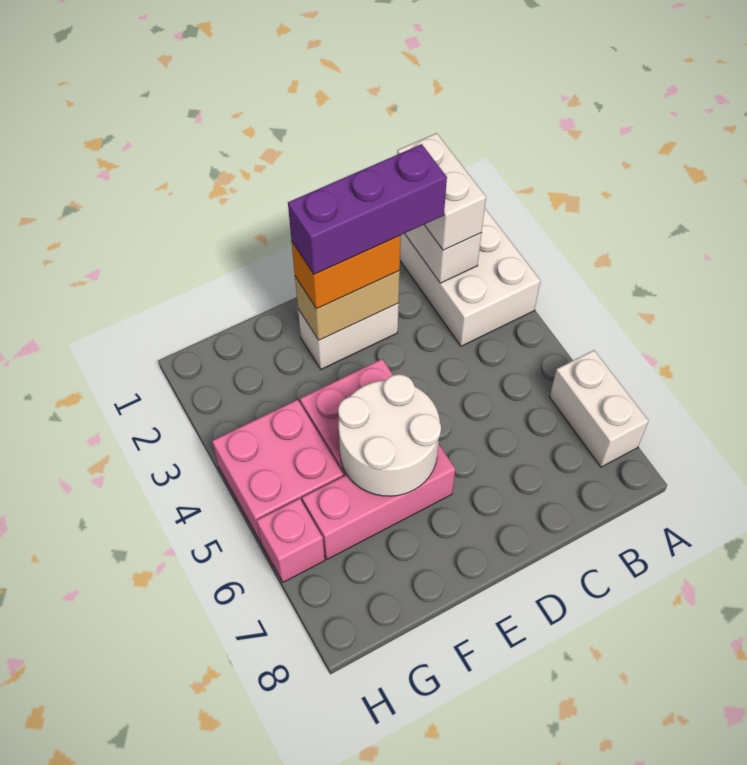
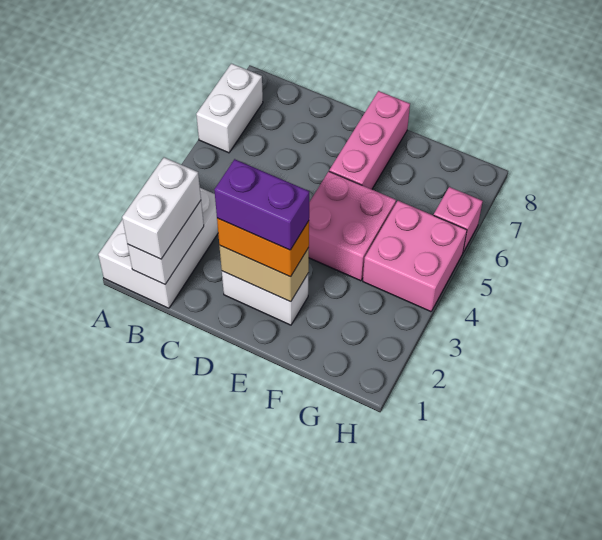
purple brick C2:E2 level 4 -> purple brick D2:E2 level 4
white round brick E5:F6 level 2 -> none
pink brick E6:G6 level 1 -> pink brick E6:E8 level 1

